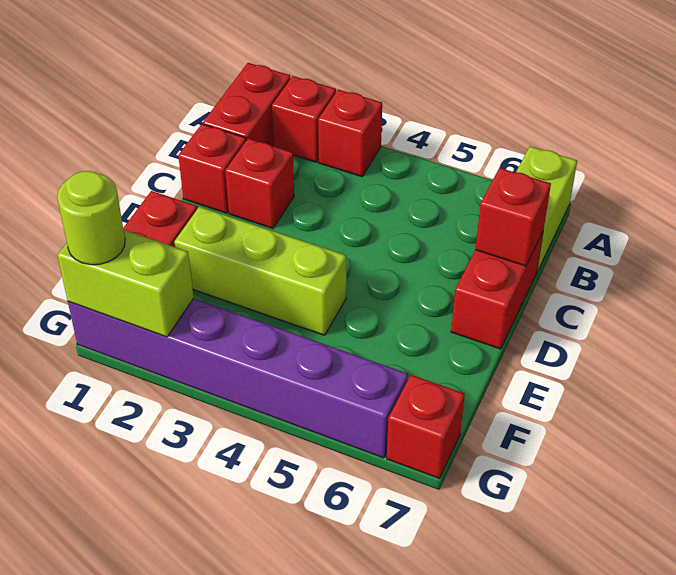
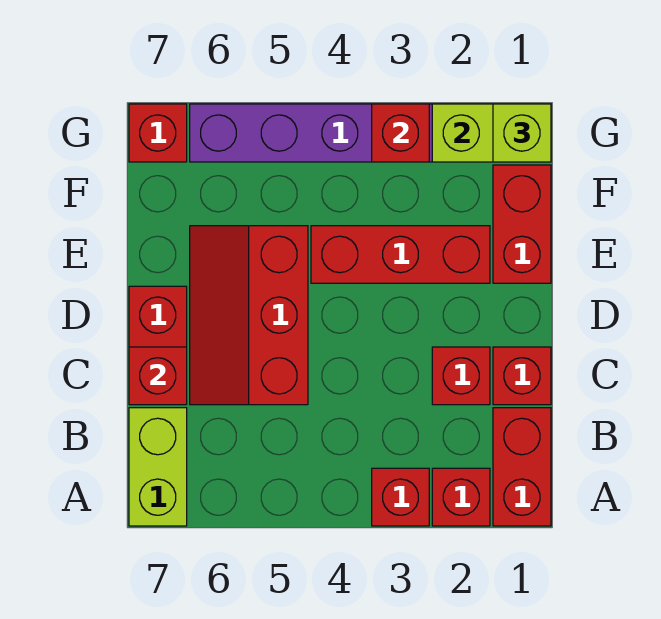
none -> red slope C5:E6 level 1 top 5
lime brick E2:E4 level 1 -> red brick E2:E4 level 1
lime round brick G1 level 3 -> lime brick G1 level 3
none -> red brick G3 level 2

